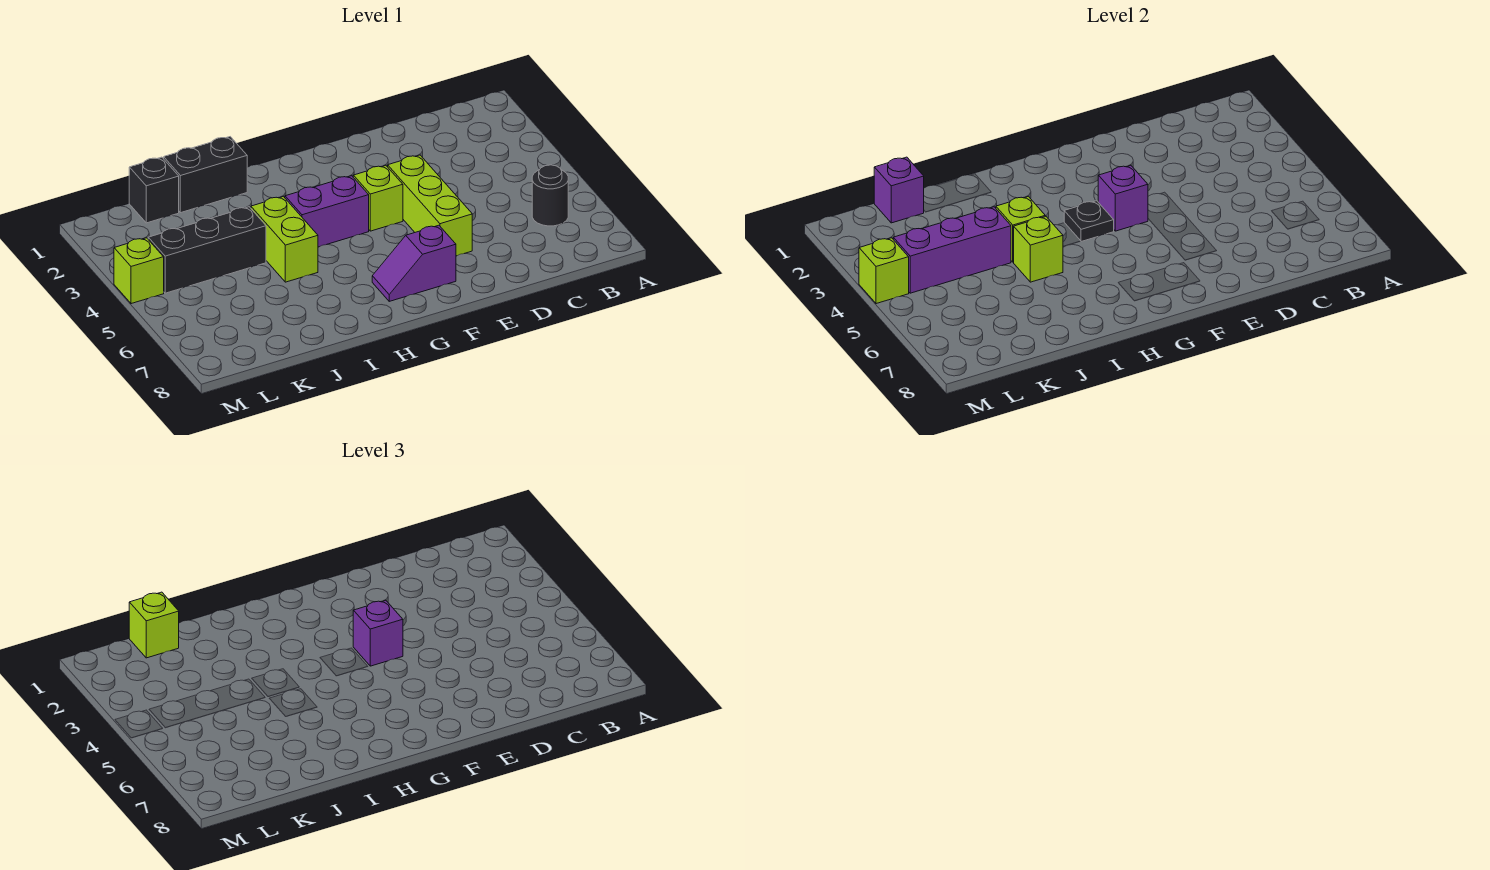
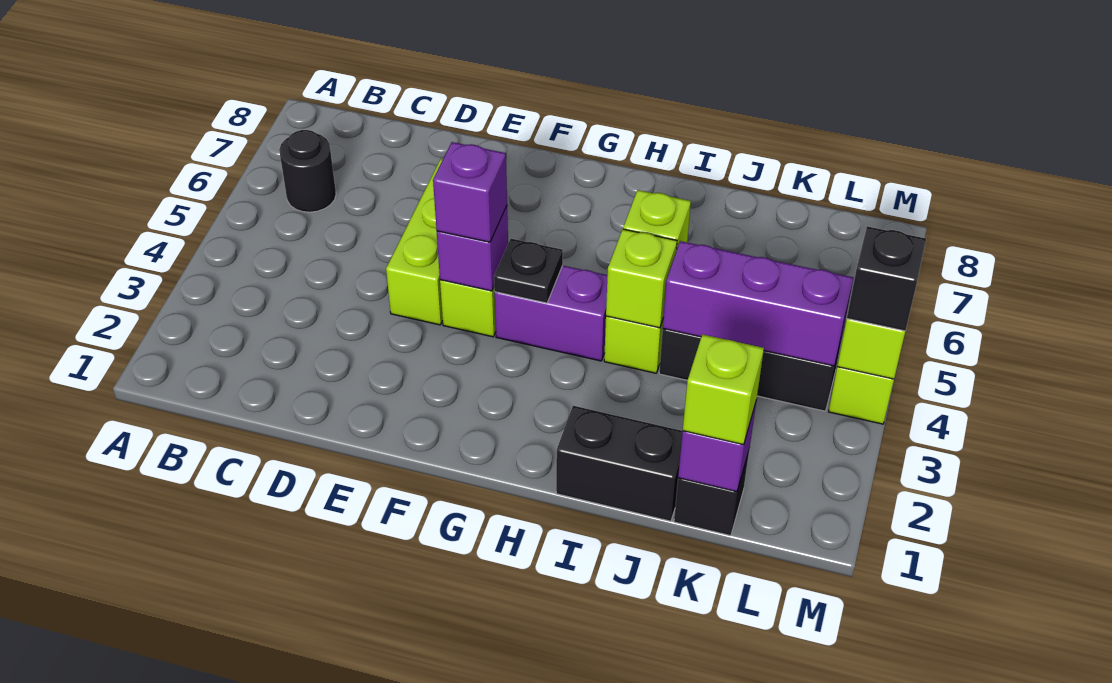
purple slope F7:G7 level 1 top F -> none
none -> black brick M4 level 3

